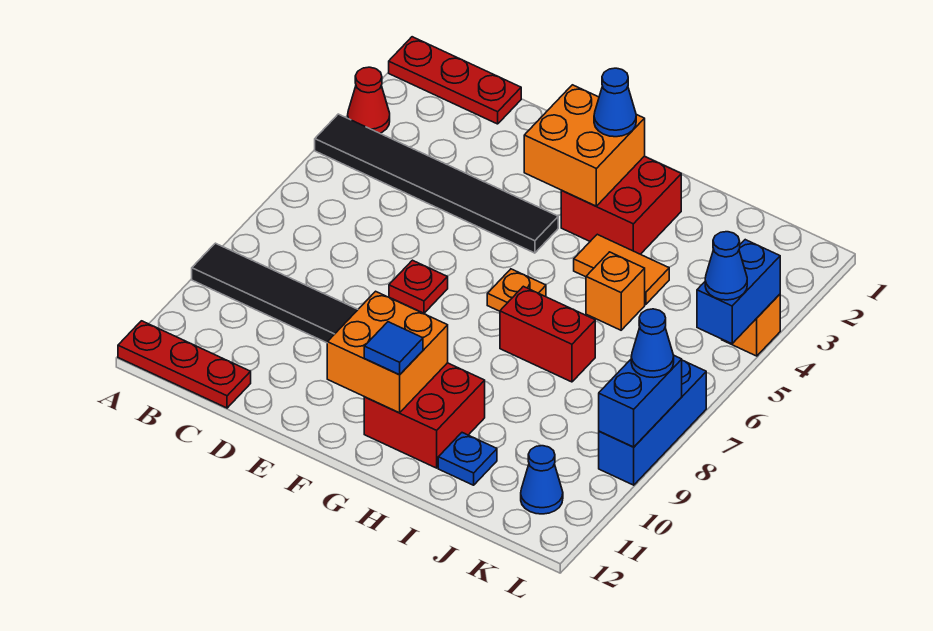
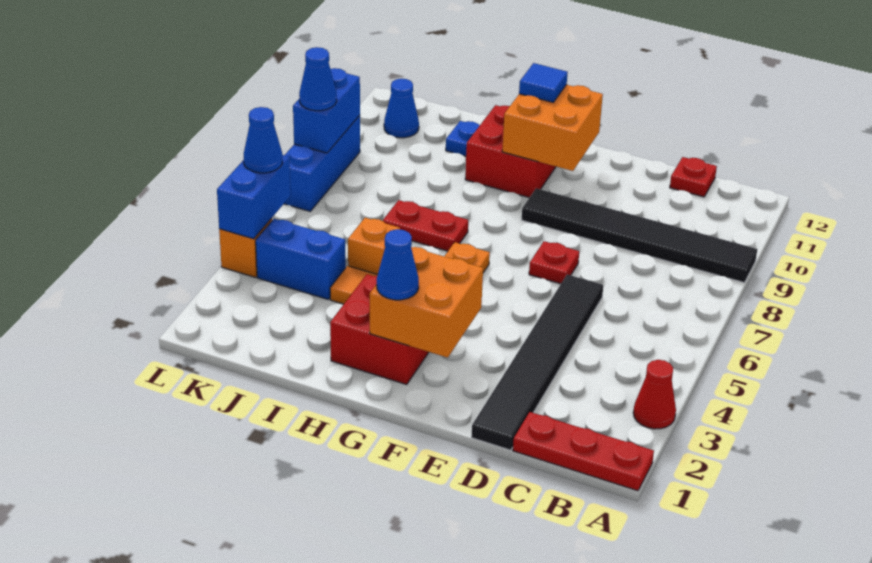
black tile A4:F4 level 1 -> black tile D1:D6 level 1
red plate A12:C12 level 1 -> red plate C12 level 1
red brick H7:I7 level 1 -> red plate H7:I7 level 1
none -> blue brick J4:K4 level 1

